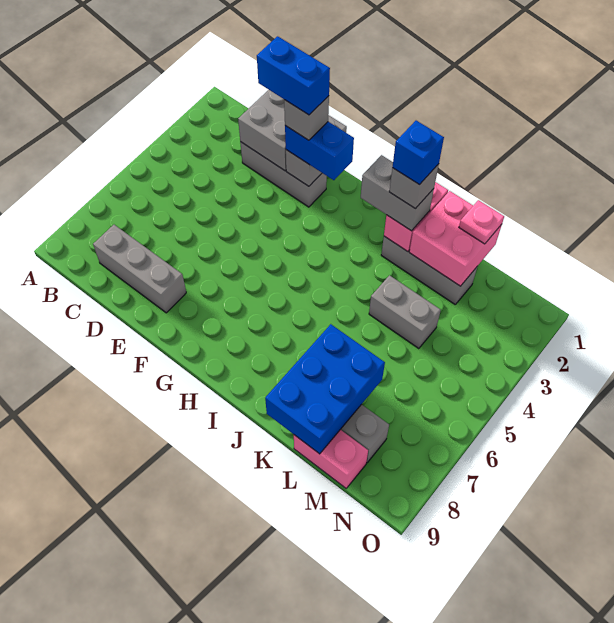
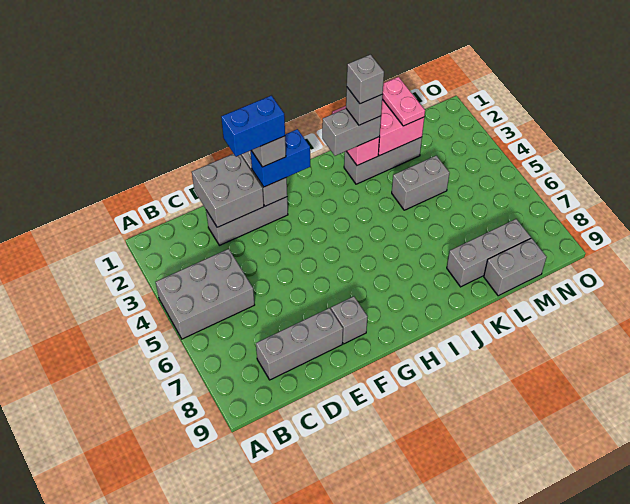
none -> grey brick A4:C5 level 1
none -> grey brick F8 level 1
blue brick J2 level 5 -> grey brick J2 level 5
blue brick K7:L9 level 2 -> none
pink plate L1 level 3 -> pink plate L1:L2 level 3
pink brick L9:M9 level 1 -> grey brick L9:M9 level 1

